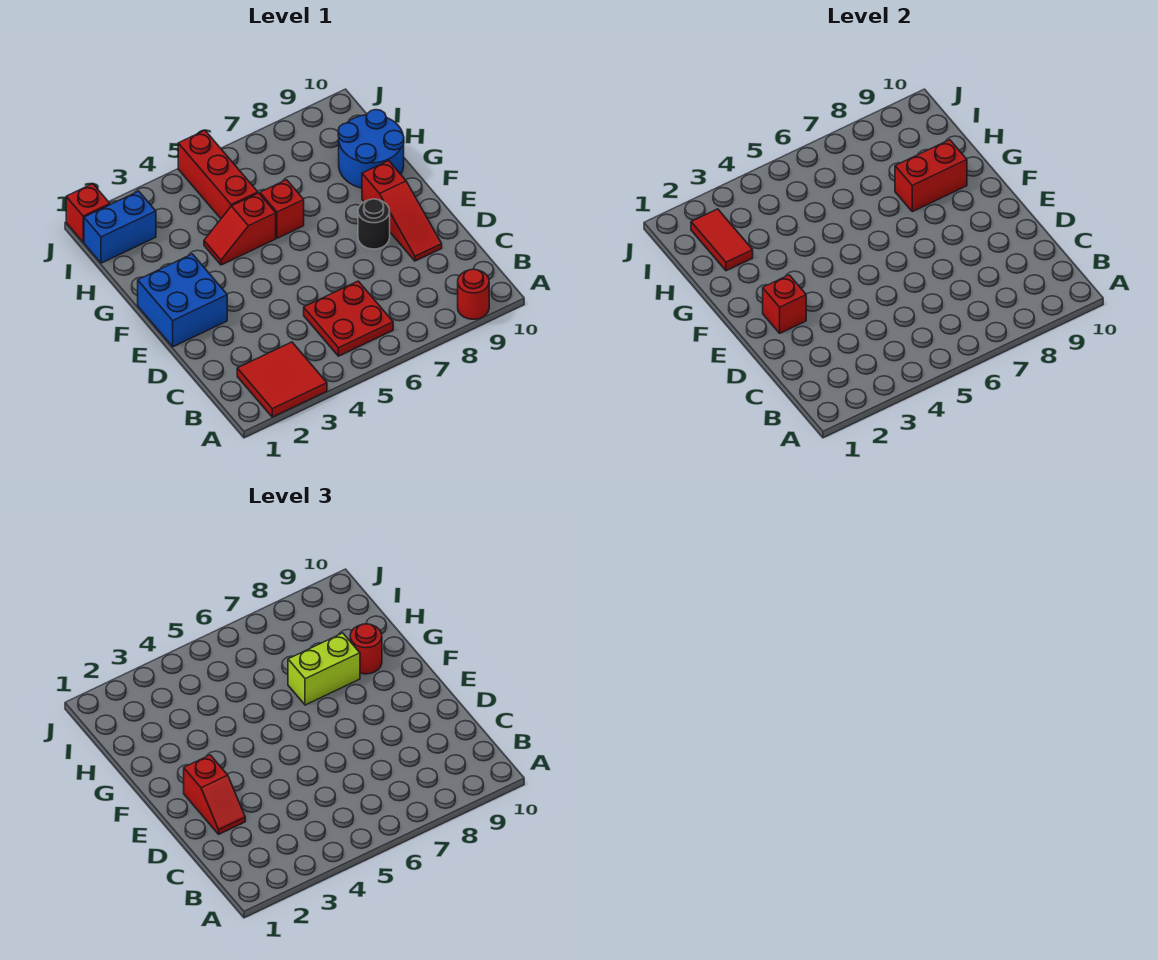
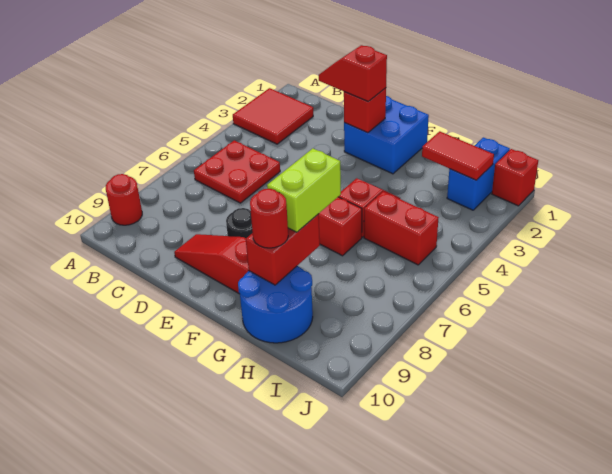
red brick H5:J5 level 1 -> red brick H5:I5 level 1

